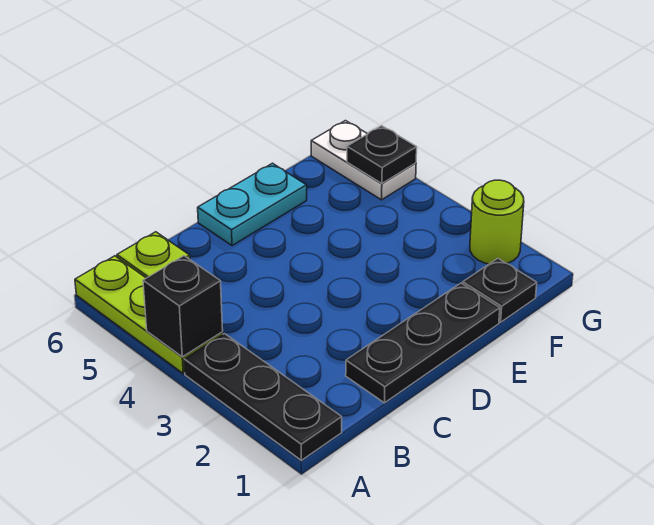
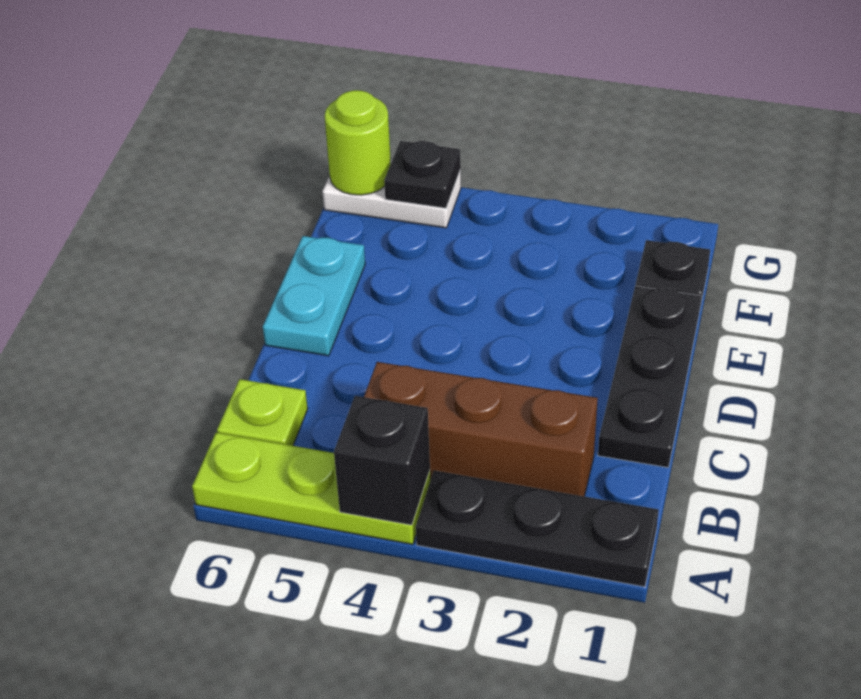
none -> brown brick B2:B4 level 1
lime round brick G2 level 1 -> lime round brick G6 level 2

